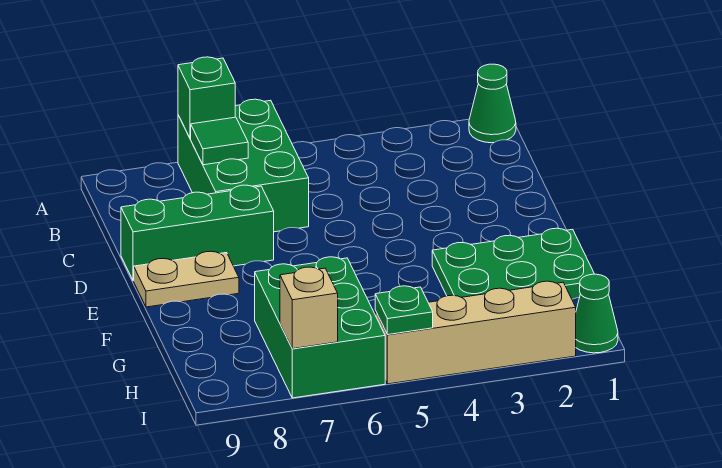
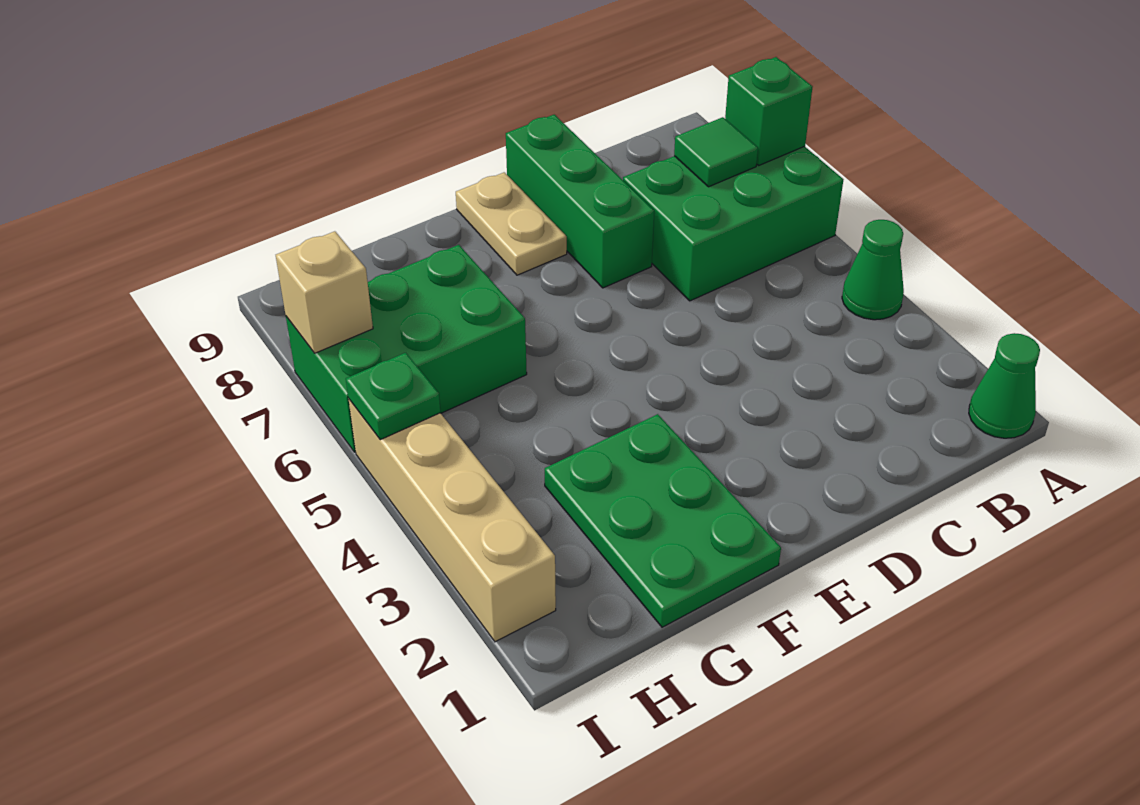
green cone I1 level 1 -> green cone A4 level 1

